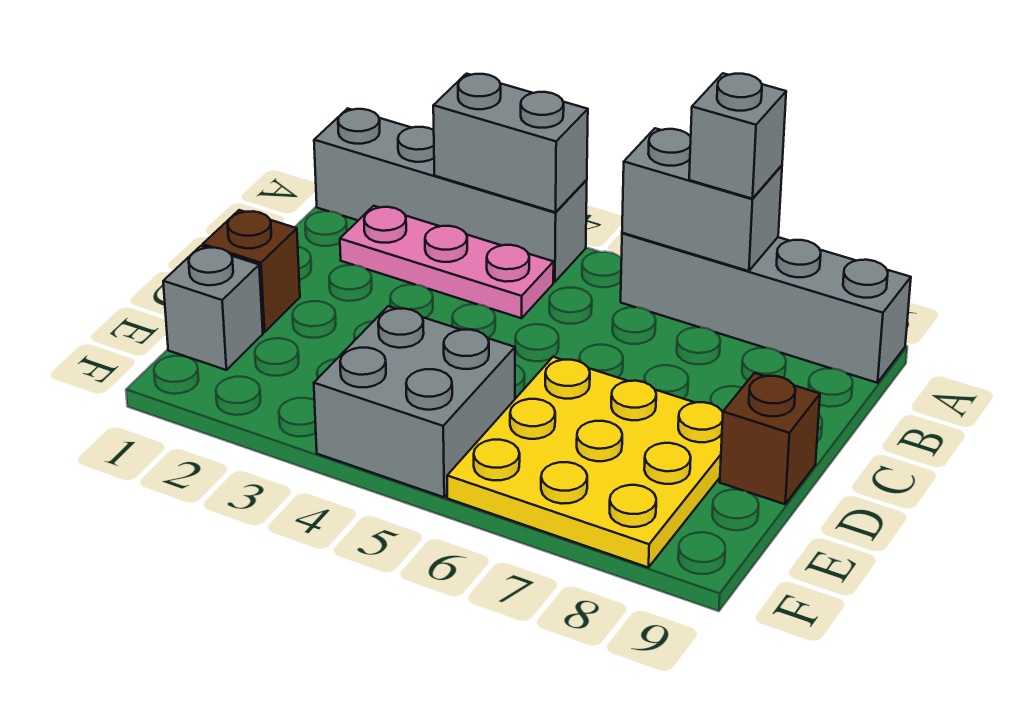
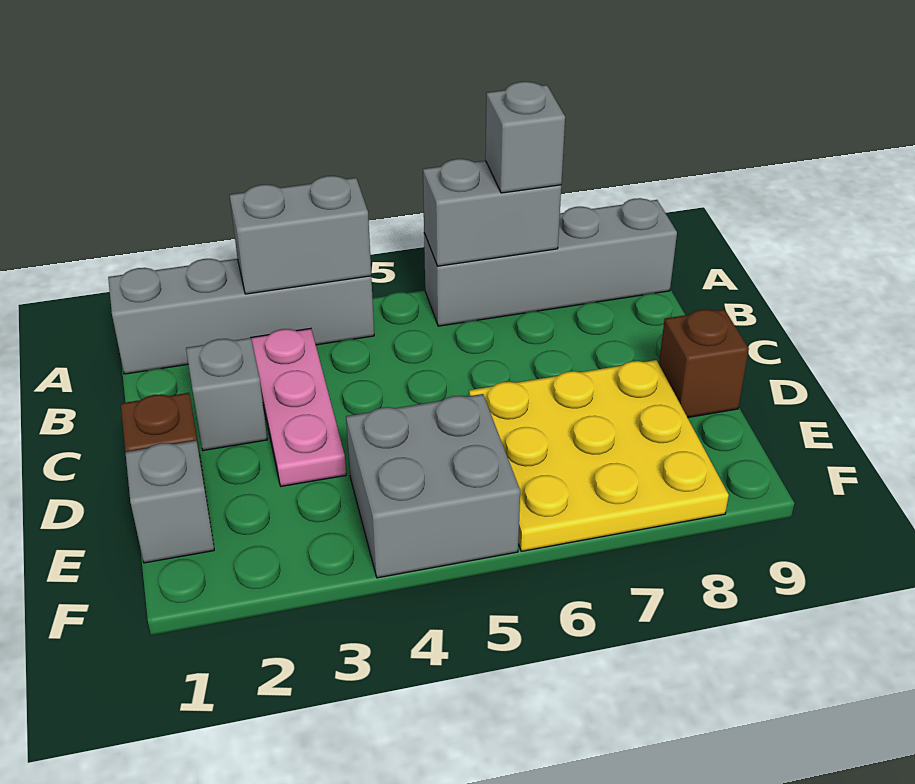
pink plate B2:B4 level 1 -> pink plate B3:D3 level 1
none -> grey brick C2 level 1

